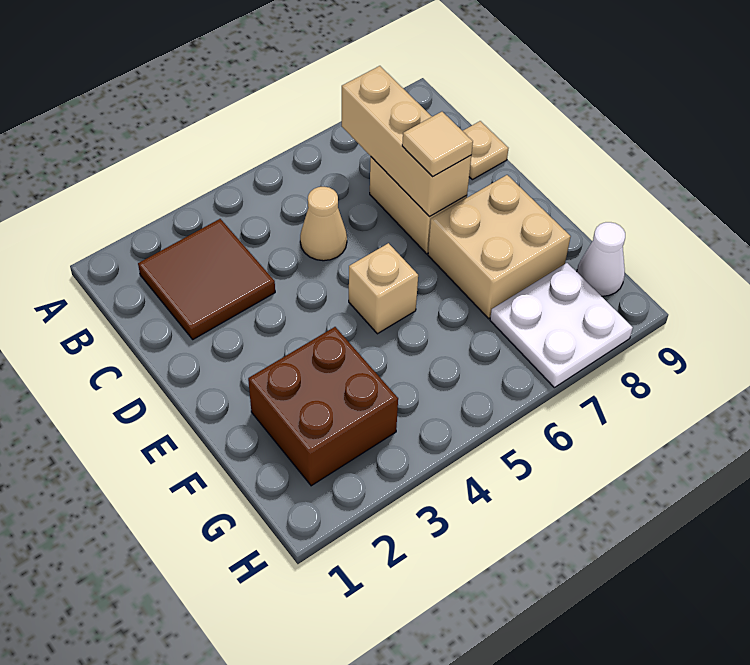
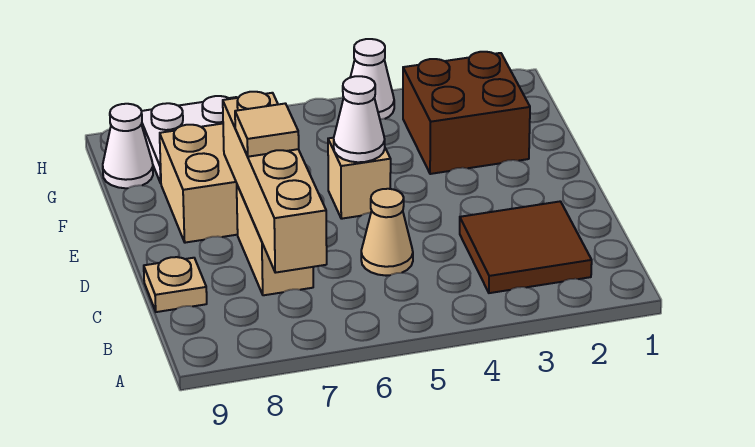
tan brick B7:D7 level 2 -> tan brick B7:E7 level 2
none -> white cone E5 level 2
none -> white cone H4 level 1

